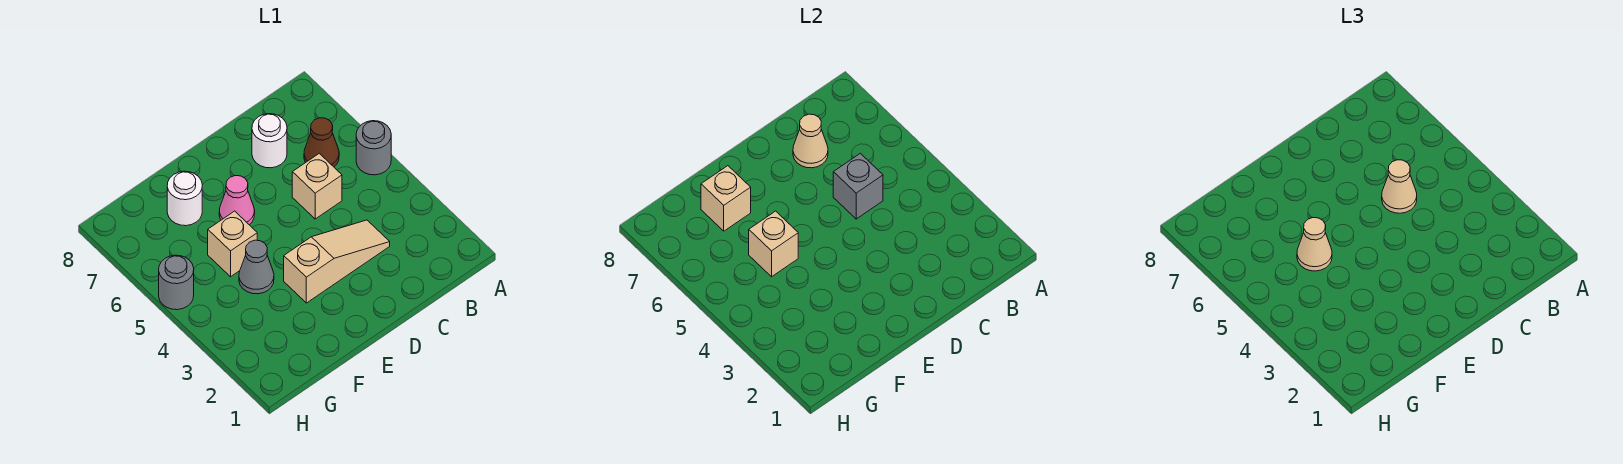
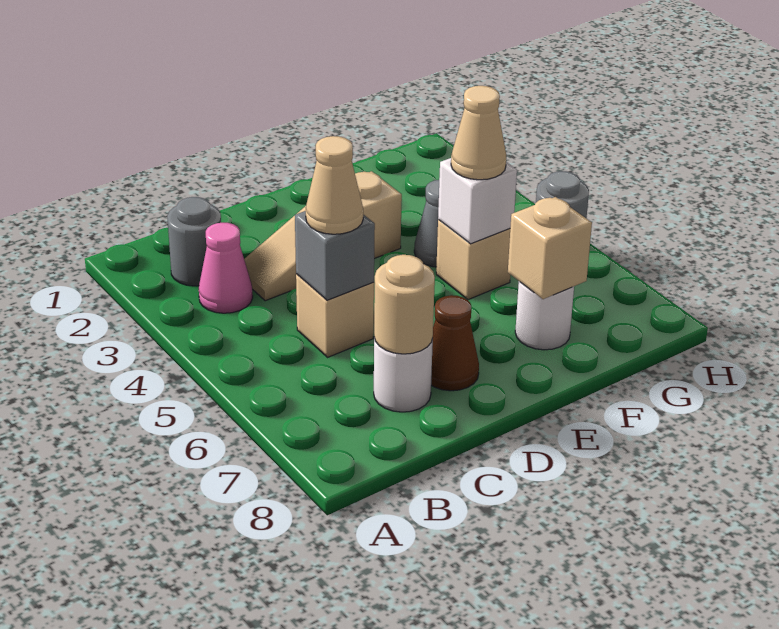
grey round brick A5 level 1 -> grey round brick B2 level 1
brown cone B6 level 1 -> brown cone D7 level 1
tan cone C7 level 2 -> tan round brick C7 level 2
pink cone E6 level 1 -> pink cone B3 level 1
tan brick F5 level 2 -> white brick F5 level 2

